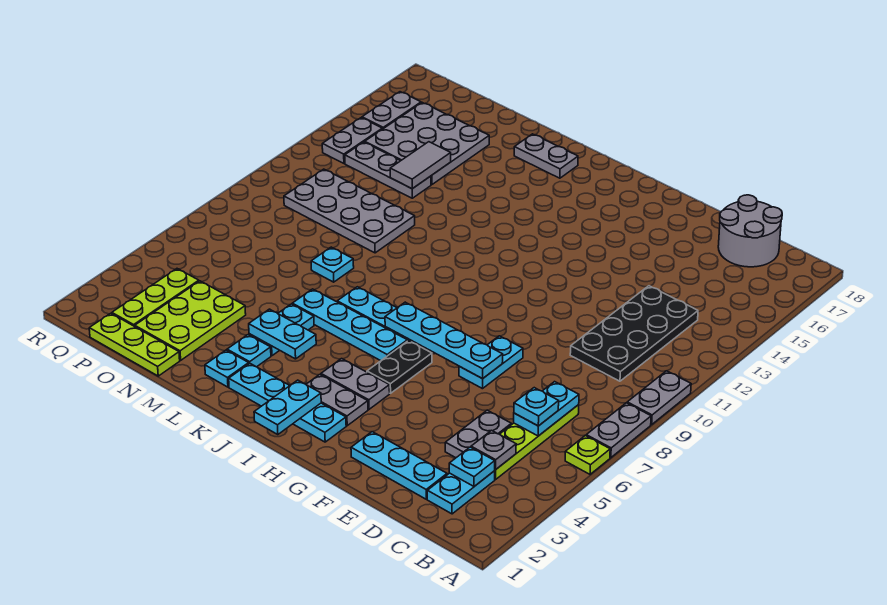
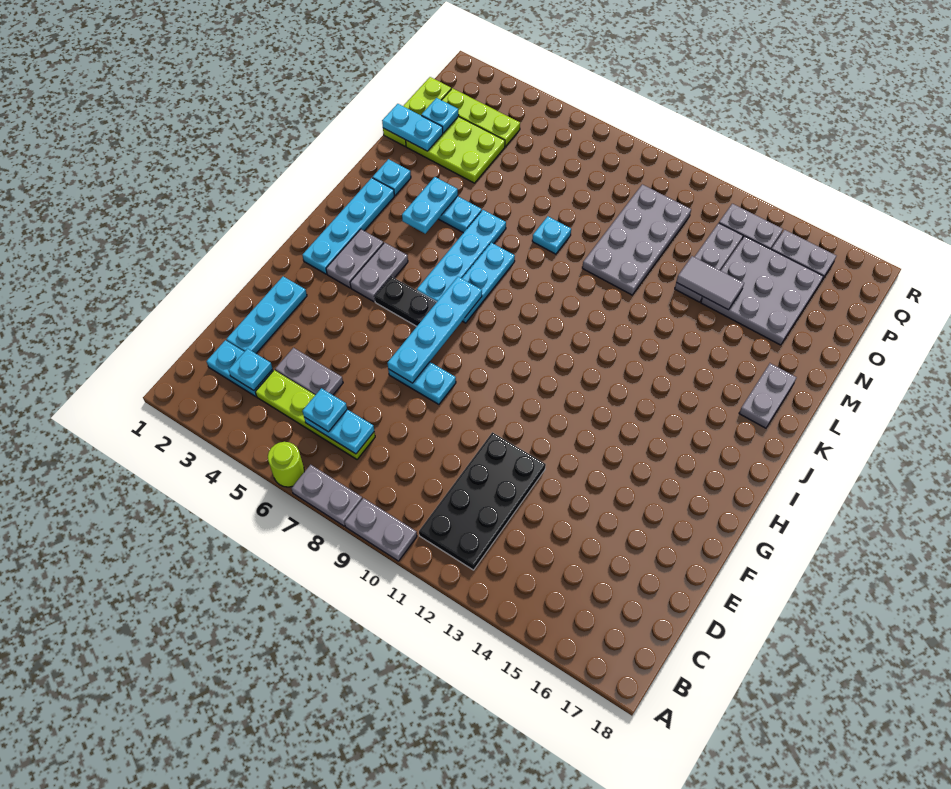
lime plate A6 level 1 -> lime round brick A6 level 1
grey plate C4 level 2 -> none
black plate C10:D13 level 1 -> black plate B11:E12 level 1
grey round brick C17:D18 level 1 -> none
cyan plate I1:I2 level 2 -> cyan plate N1:N2 level 2
cyan plate L3 level 1 -> cyan plate O2 level 2

